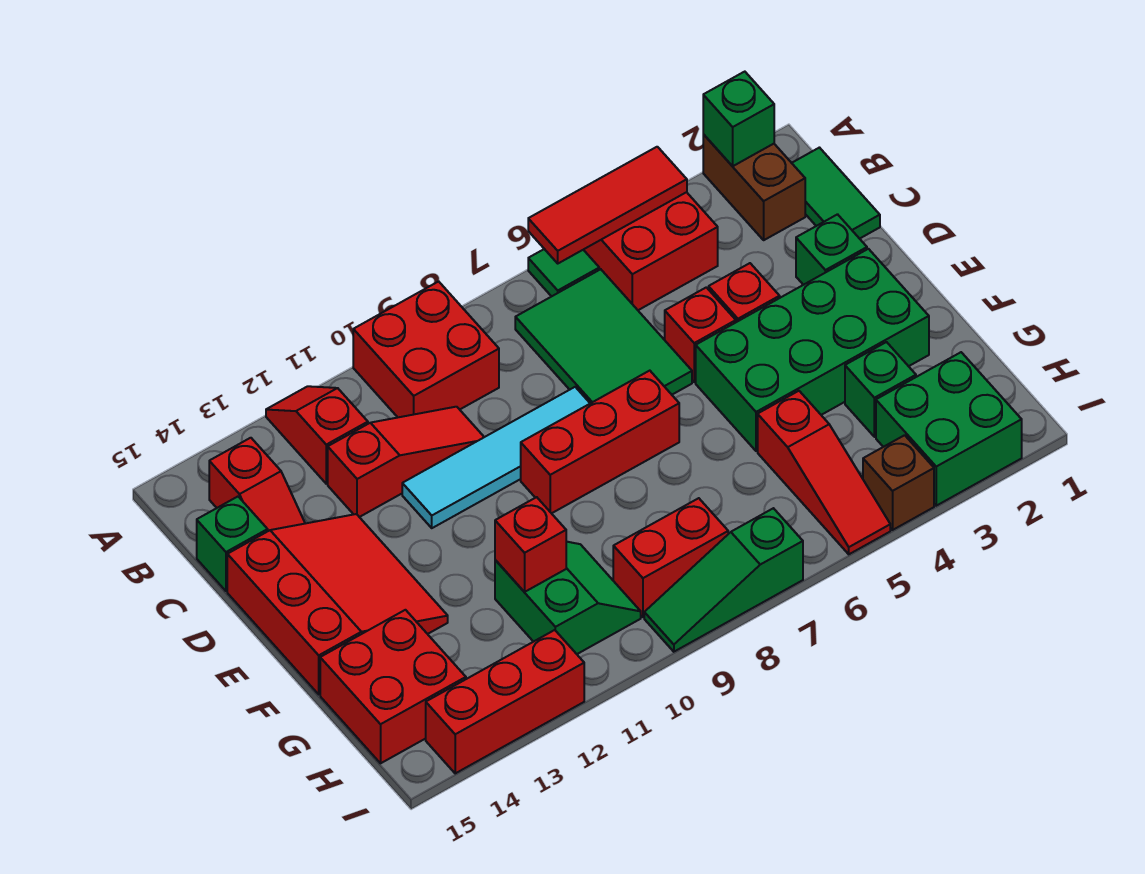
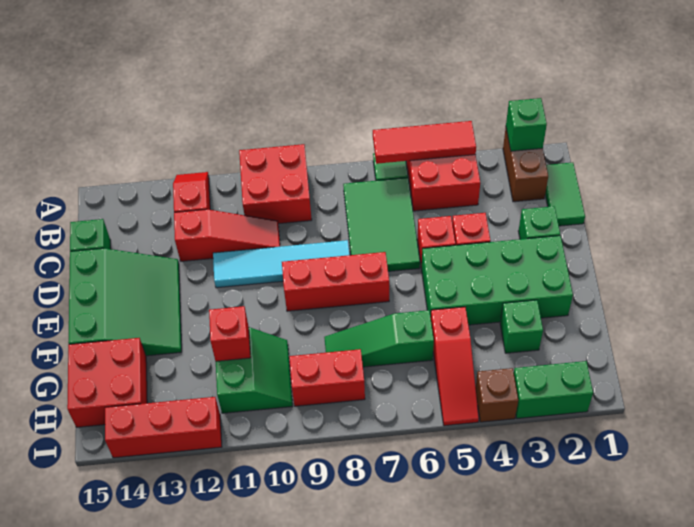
red slope B14:C14 level 1 top B -> none
red slope D13:F15 level 1 top 15 -> green slope D13:F15 level 1 top 15
green brick H2:I3 level 1 -> green brick I2:I3 level 1
green slope I7:I9 level 1 top 7 -> green slope G6:G8 level 1 top 6

